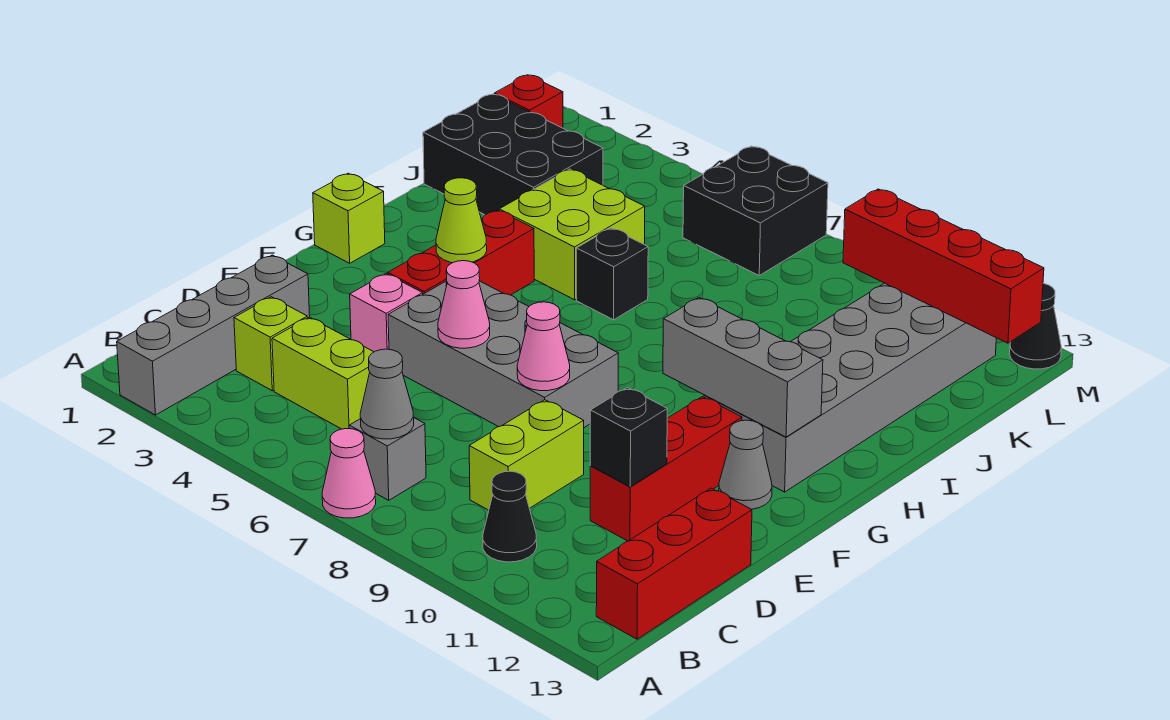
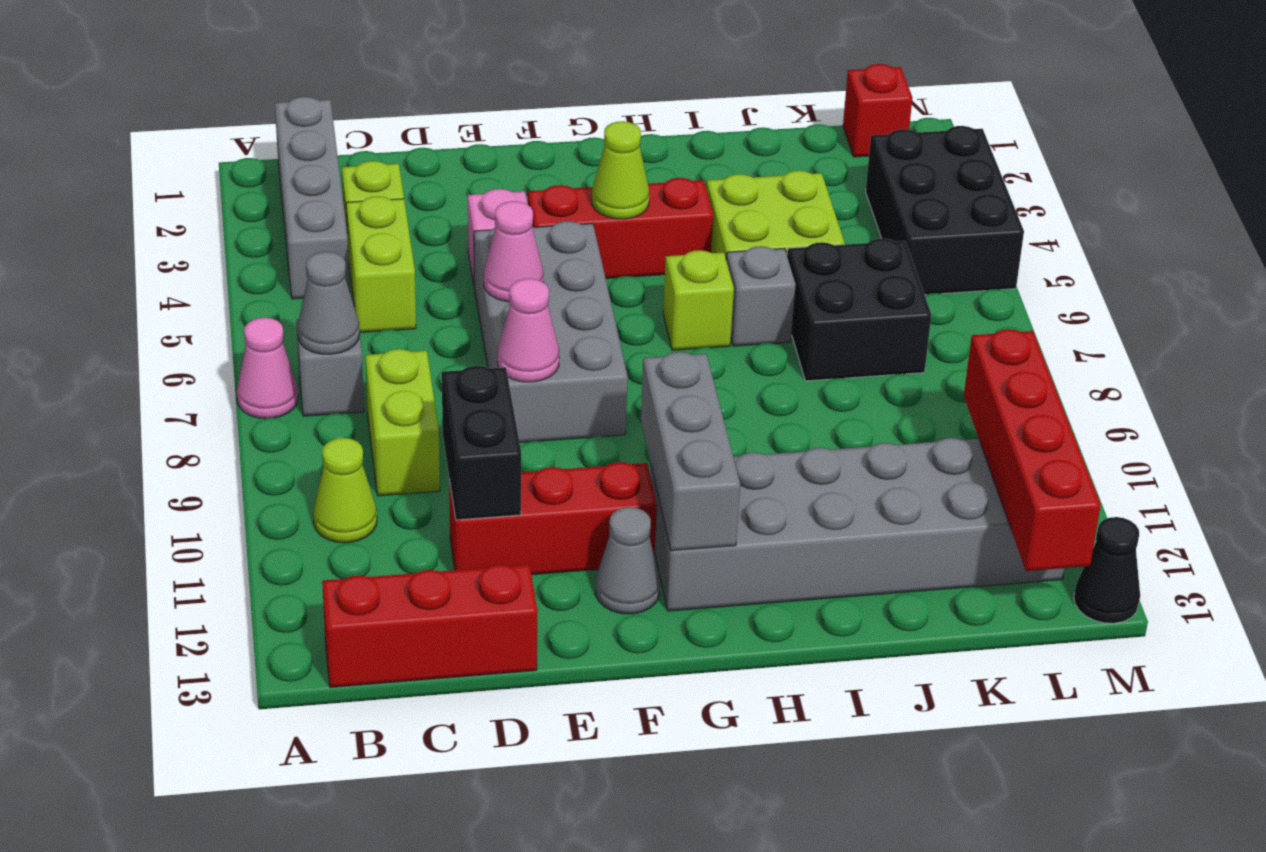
grey brick A2:D2 level 1 -> grey brick B1:B4 level 1
black cone B10 level 1 -> lime cone B10 level 1
lime brick C9:D9 level 1 -> lime brick C8:C9 level 1
black brick D11 level 2 -> black brick D10:D11 level 2
lime brick G1 level 1 -> lime brick H6 level 1
black brick I6 level 1 -> grey brick I6 level 1
black brick J1:K3 level 1 -> black brick L3:M5 level 1
black brick L6:M7 level 1 -> black brick J6:K7 level 1

